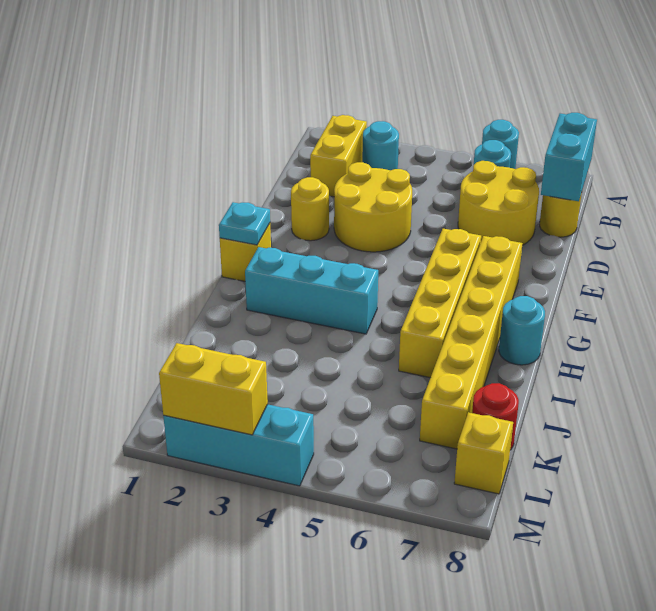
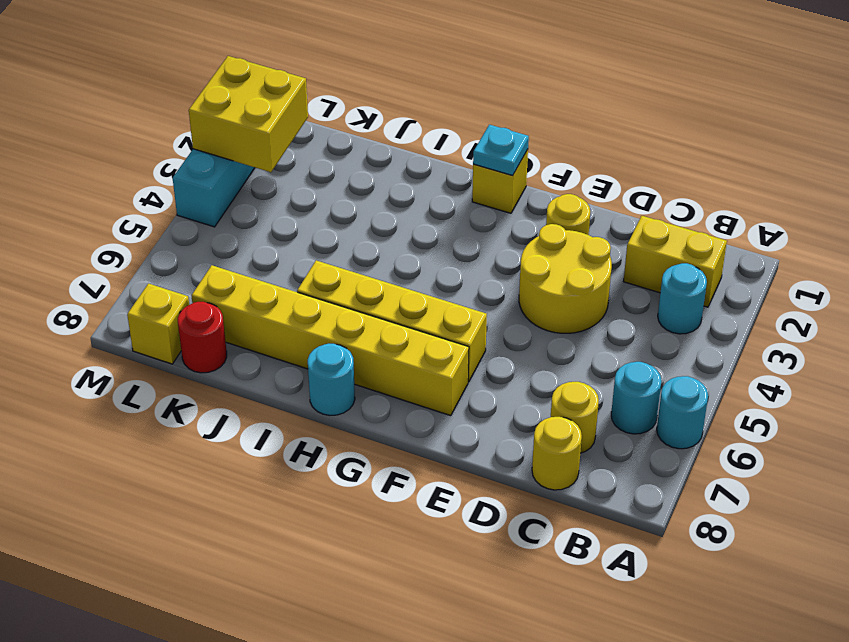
cyan brick B8:C8 level 2 -> none
yellow round brick C6:D7 level 1 -> yellow round brick C7 level 1
cyan brick H2:H4 level 1 -> none
yellow brick M2:M3 level 2 -> yellow brick L2:M3 level 2

